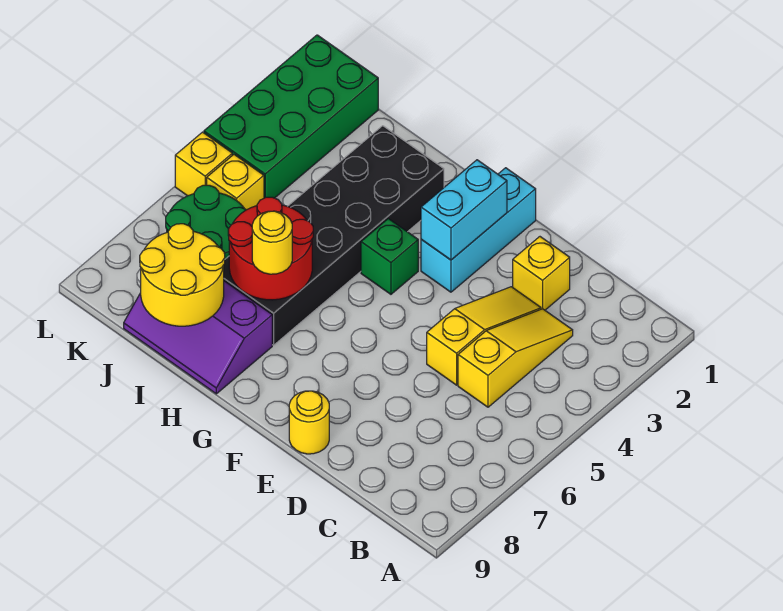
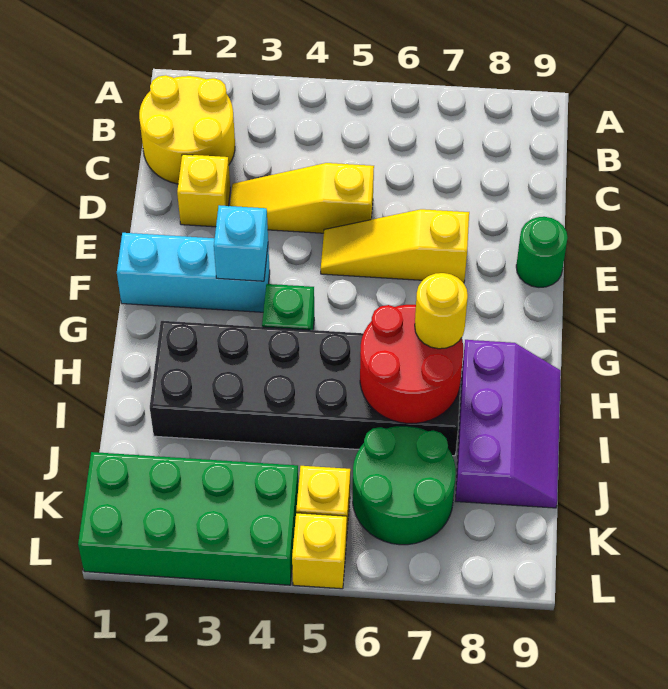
yellow slope C3:C5 level 1 top 5 -> yellow slope E5:E7 level 1 top 7
yellow round brick E9 level 1 -> green round brick E9 level 1
cyan brick F2:F3 level 2 -> cyan brick F3 level 2
yellow round brick I8:J9 level 2 -> yellow round brick B1:C2 level 1

